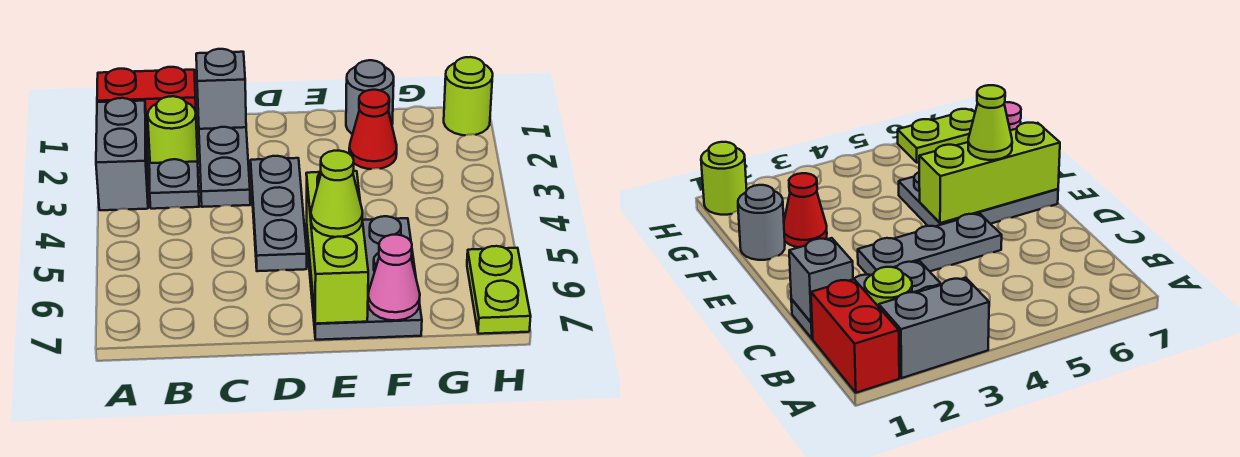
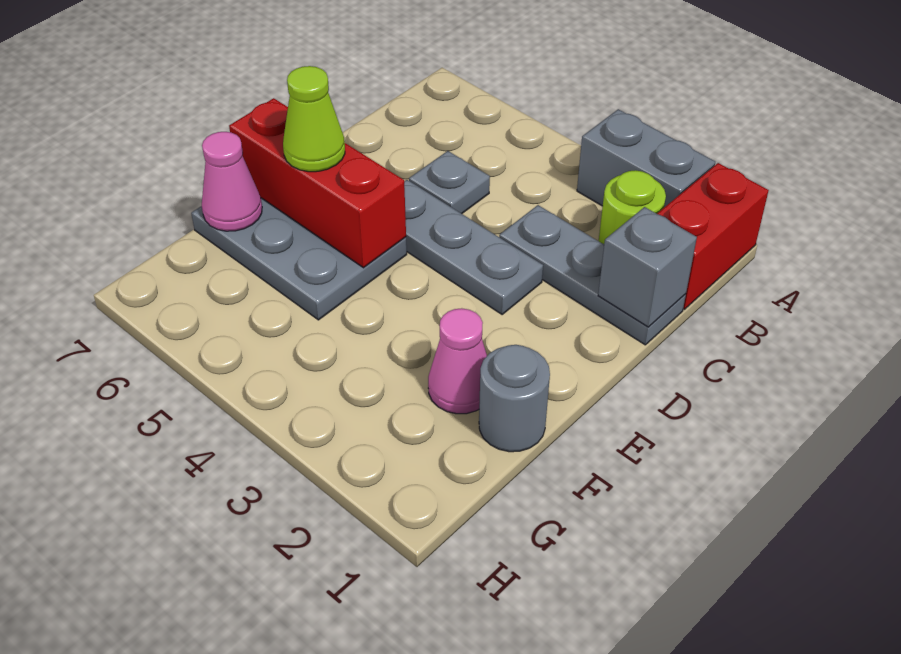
grey plate B3 level 1 -> grey plate C5 level 1
lime brick E5:E7 level 2 -> red brick E5:E7 level 2
red cone F2 level 1 -> pink cone F2 level 1
lime round brick H1 level 1 -> none
lime plate H6:H7 level 1 -> none

